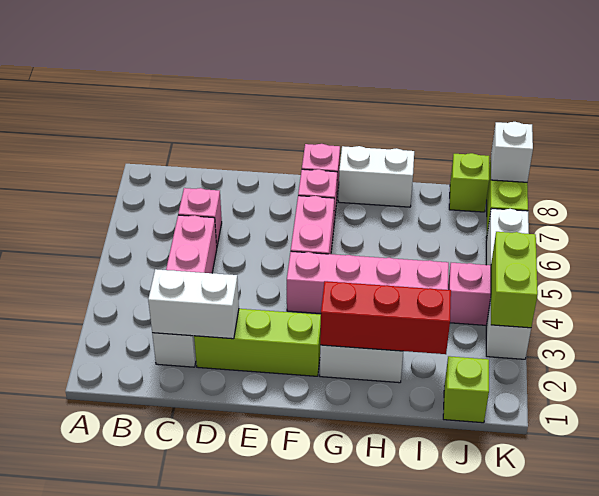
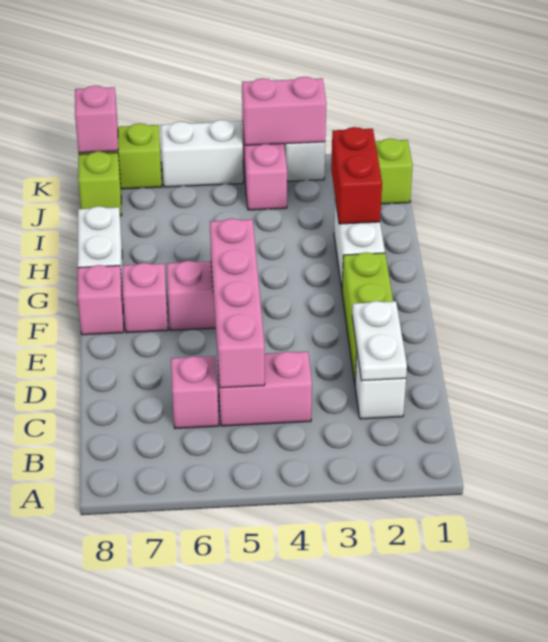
white brick C2:D2 level 2 -> white plate C2:D2 level 2
pink brick F4:I4 level 1 -> pink brick C5:F5 level 2
red brick G2:I2 level 2 -> red brick H2:I2 level 2
lime brick K3:K4 level 2 -> pink brick K3:K4 level 2
white brick K8 level 2 -> pink brick K8 level 2

